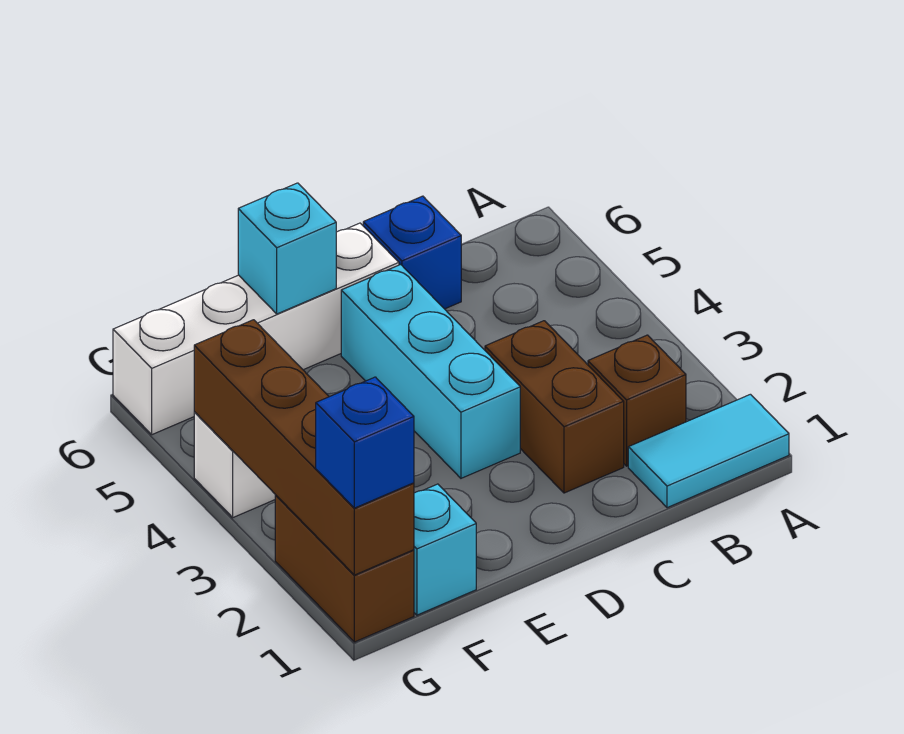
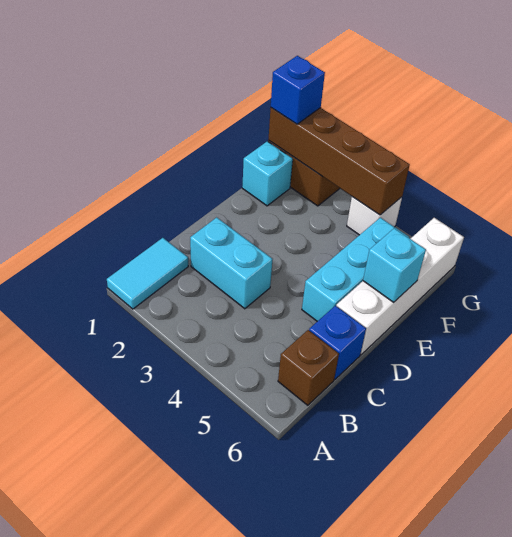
brown brick B2 level 1 -> brown brick B6 level 1
brown brick C2:C3 level 1 -> cyan brick C2:C3 level 1
cyan brick D3:D5 level 1 -> cyan brick D5:F5 level 1

